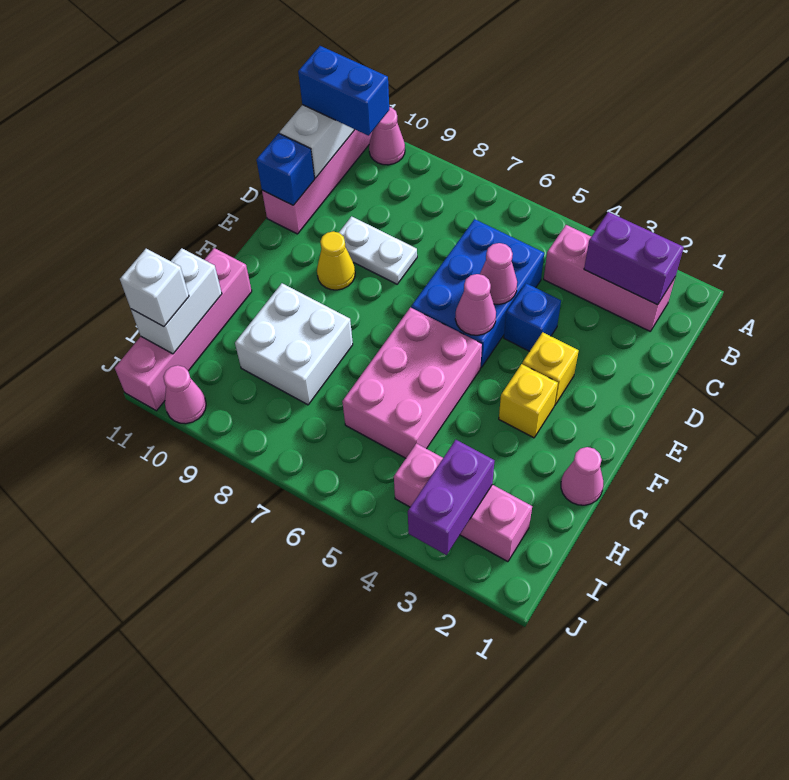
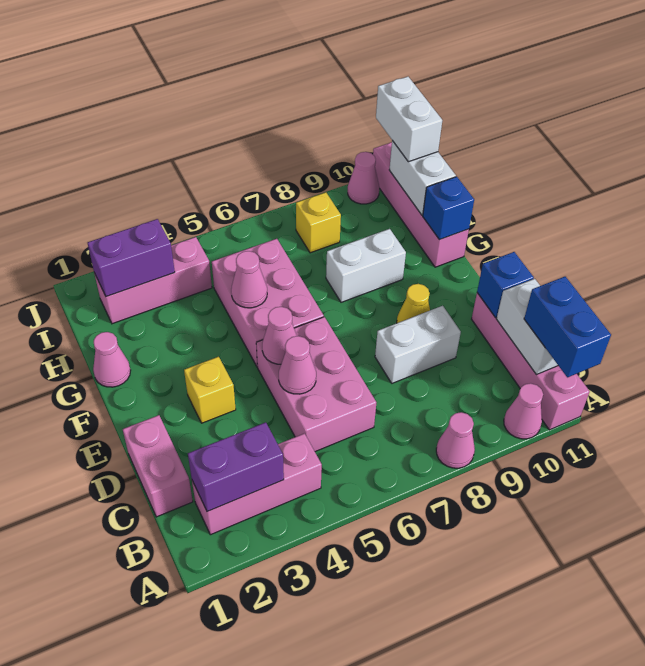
none -> pink cone A8 level 1
blue brick B10:B11 level 3 -> blue brick A11:B11 level 3
none -> pink brick C1:D1 level 1
blue brick C5:E6 level 1 -> pink brick C5:E6 level 1
blue brick D4 level 1 -> blue brick G11 level 2
white plate D8:D9 level 1 -> white brick D8:D9 level 1
yellow brick F3 level 1 -> yellow brick I8 level 1
none -> pink cone G5 level 2
white brick G8:H9 level 1 -> white brick G8:G9 level 1
purple brick I3:J3 level 2 -> purple brick I2:I3 level 2
white brick I11 level 3 -> white brick I11:J11 level 3

